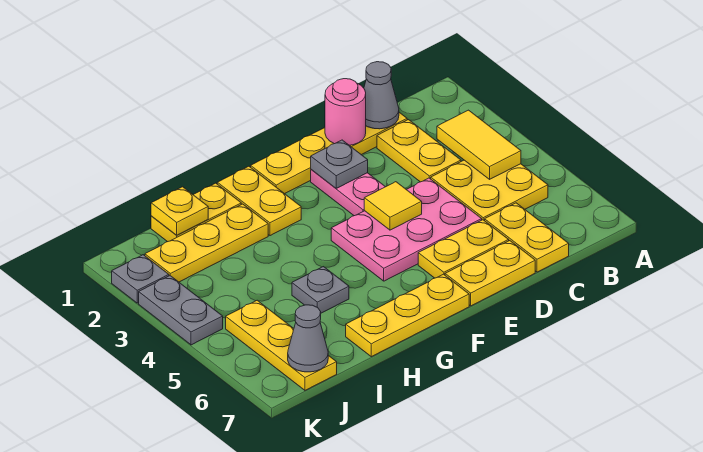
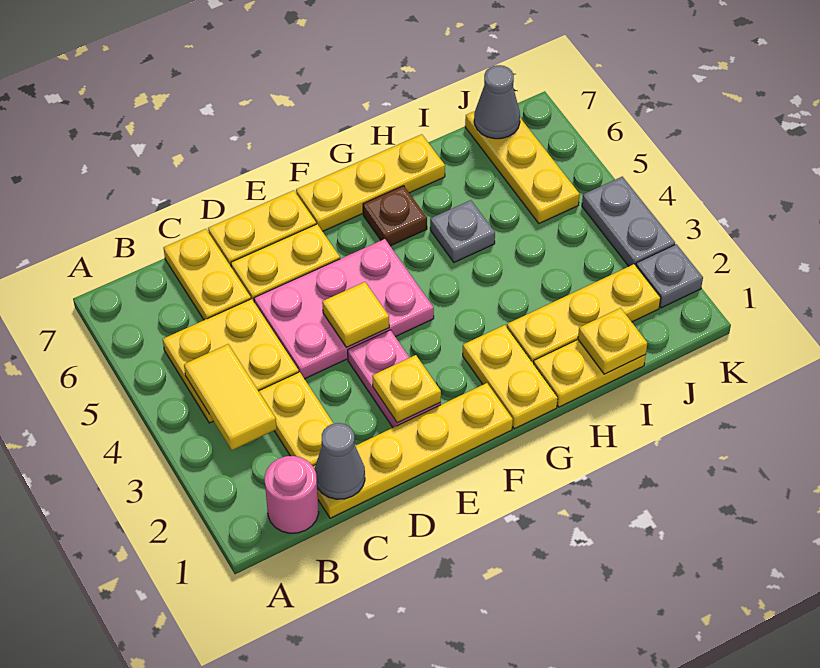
pink round brick D1 level 2 -> pink round brick B1 level 1
grey plate E2 level 2 -> yellow plate E2 level 2
none -> brown plate G6 level 1

